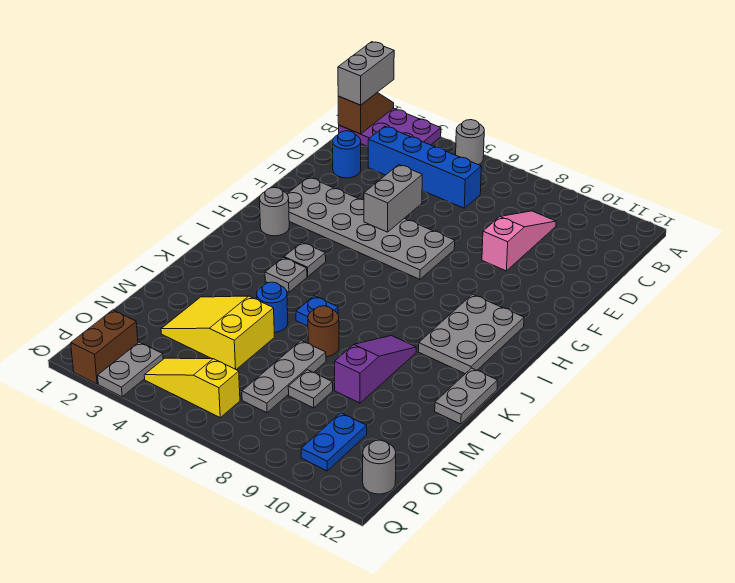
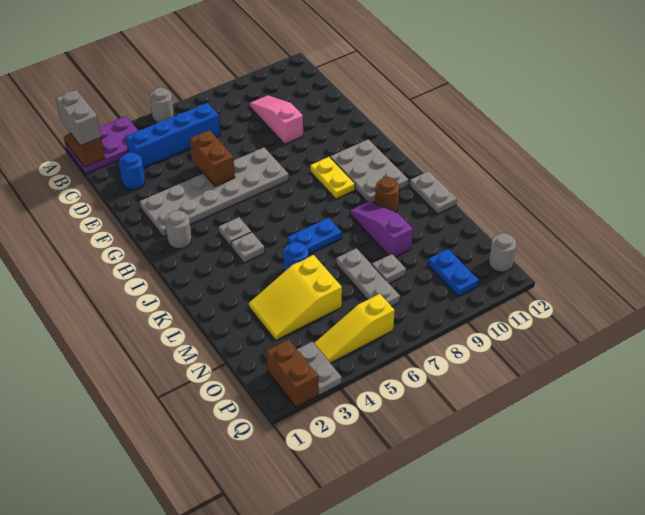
grey brick E5:F5 level 2 -> brown brick E5:F5 level 2
none -> yellow plate H9:I9 level 1
blue plate K6 level 1 -> blue plate K6:K7 level 1
brown round brick L7 level 1 -> brown round brick K10 level 1

